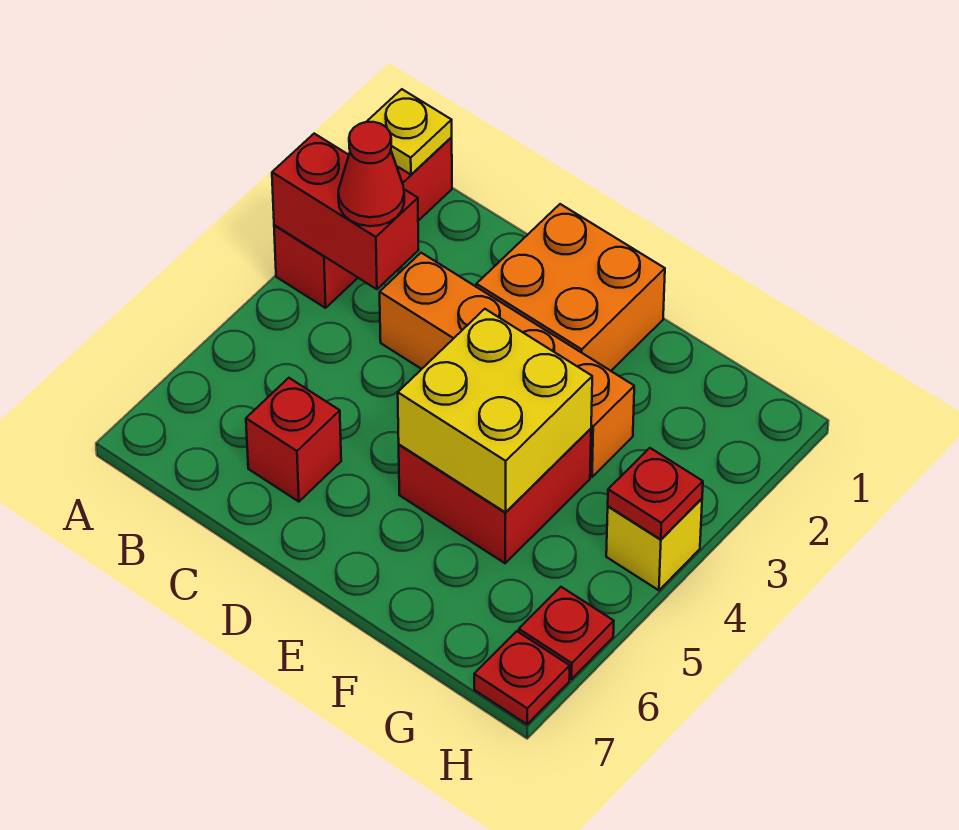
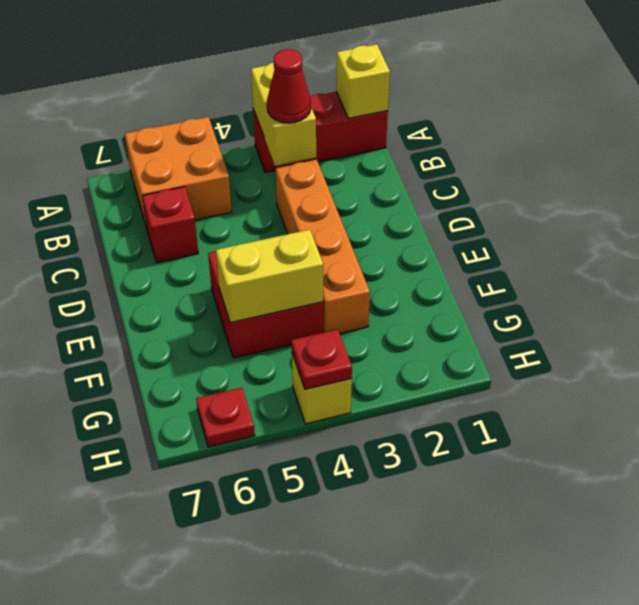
yellow plate A1 level 2 -> yellow brick A1 level 2
red brick A3:B3 level 2 -> yellow brick A3:B3 level 2
orange brick D1:E2 level 1 -> orange brick A5:B6 level 1
yellow brick E4:F5 level 2 -> yellow brick F4:F5 level 2
red plate H7 level 1 -> none

